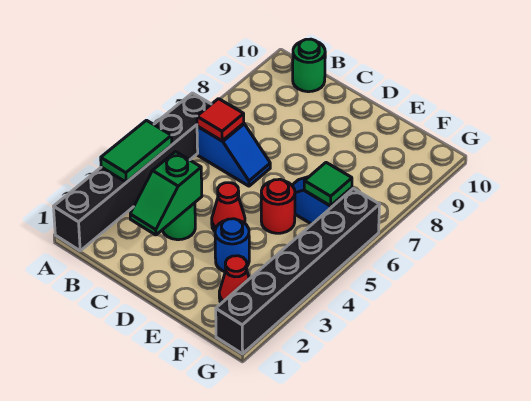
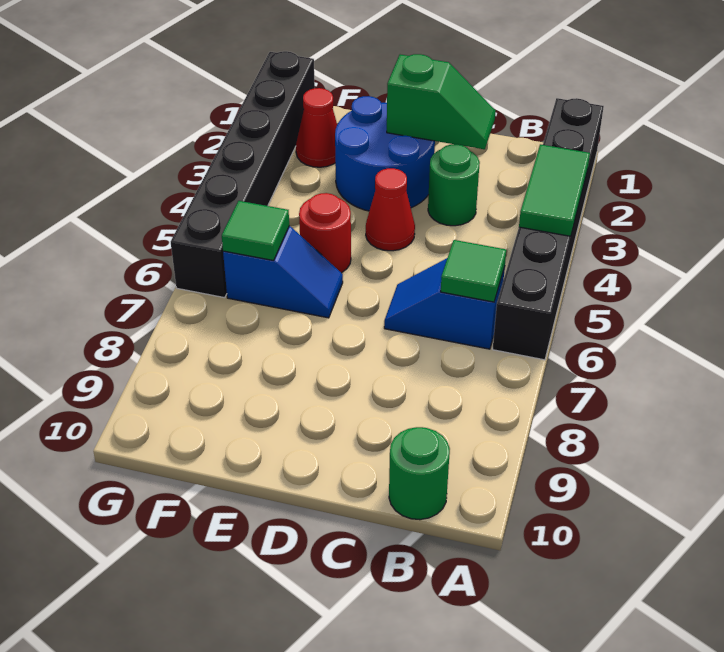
red tile B6 level 2 -> green tile B6 level 2
green slope C2:C3 level 2 top 3 -> green slope C2:D2 level 2 top D
blue round brick E3 level 1 -> blue round brick D2:E3 level 1

